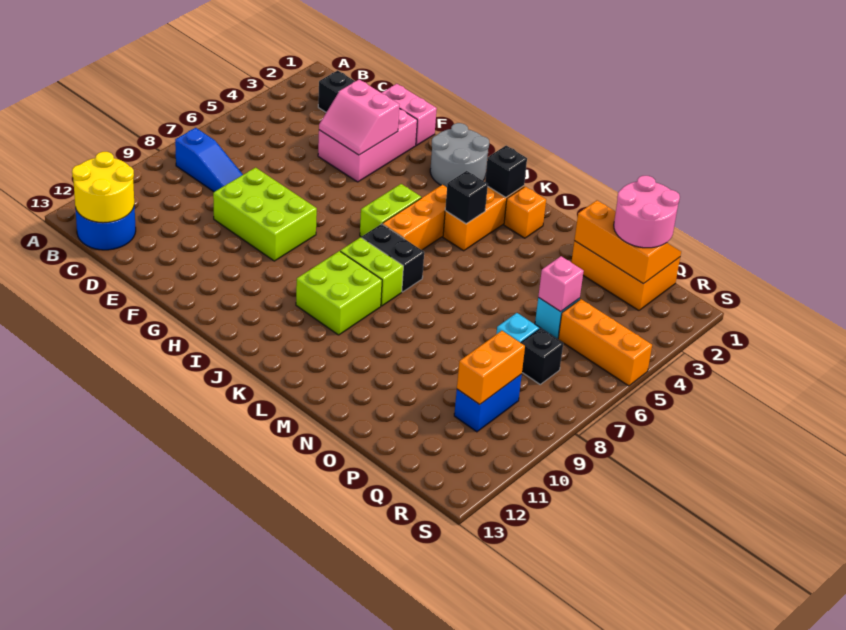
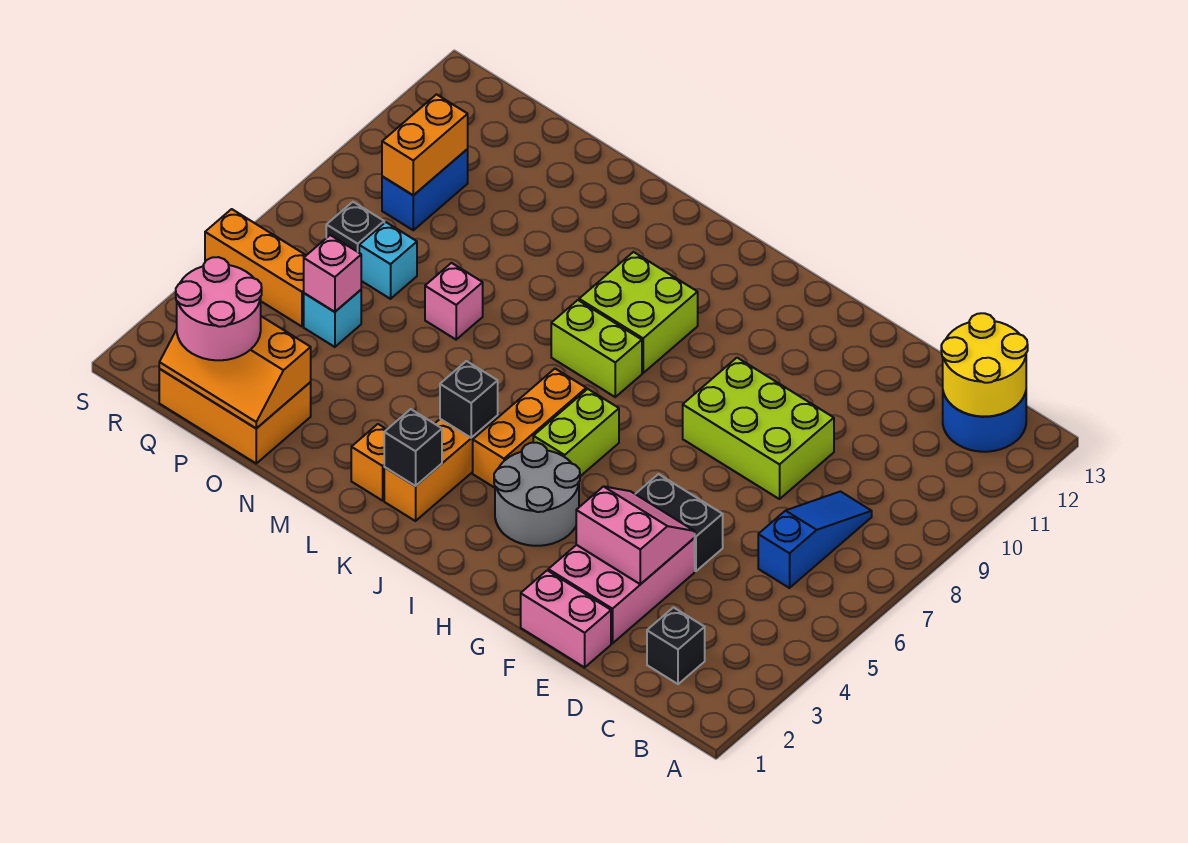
blue slope B8:D8 level 1 top B -> blue slope C6:C8 level 1 top 6
grey round brick H1:I2 level 1 -> grey round brick H3:I4 level 1
black brick J7:K7 level 1 -> black brick E5:F5 level 1
none -> pink brick N7 level 1

